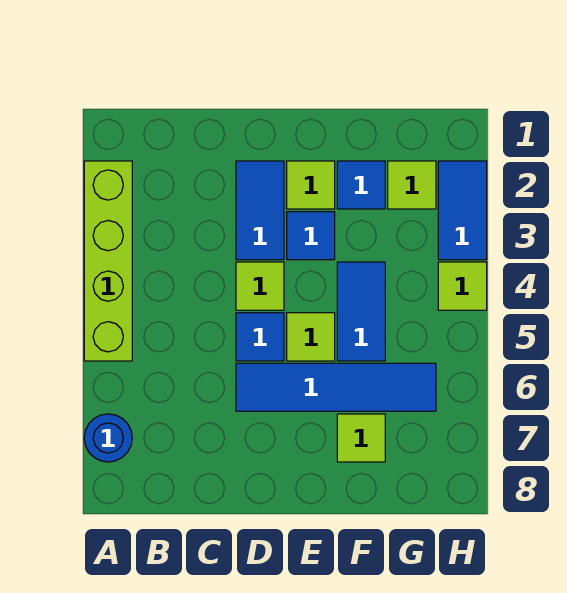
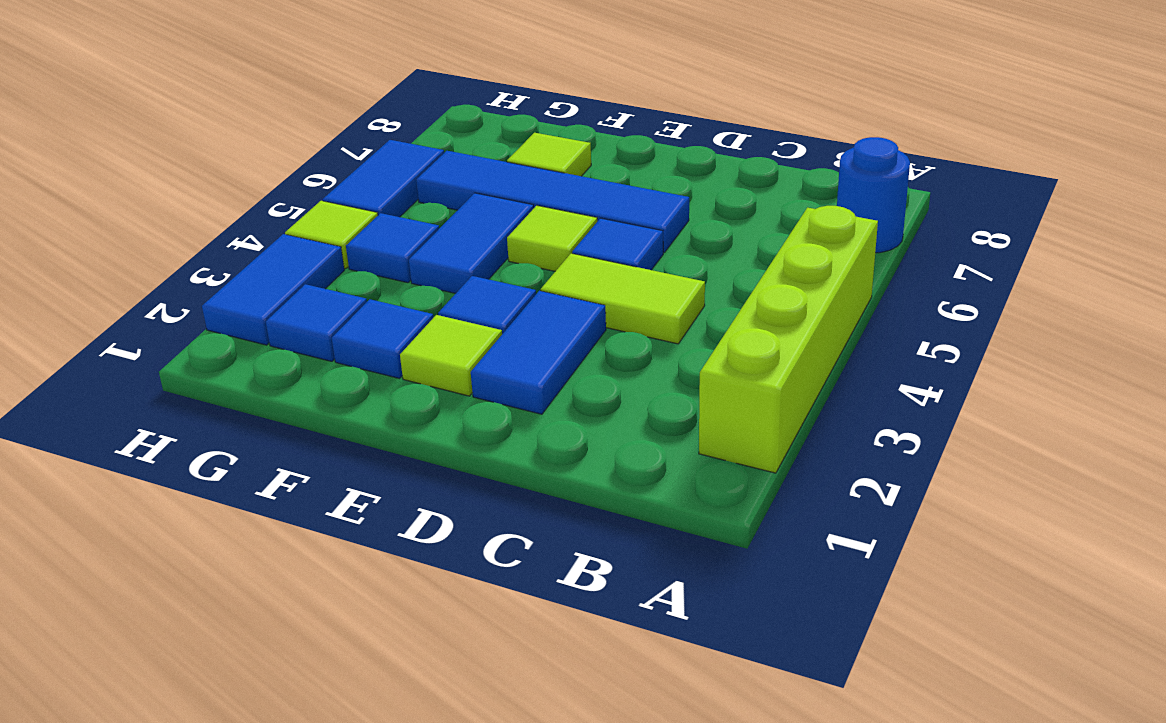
lime tile D4 level 1 -> lime tile C4:D4 level 1
lime tile G2 level 1 -> blue tile G2 level 1
none -> blue tile G4 level 1
none -> blue tile H5:H6 level 1

